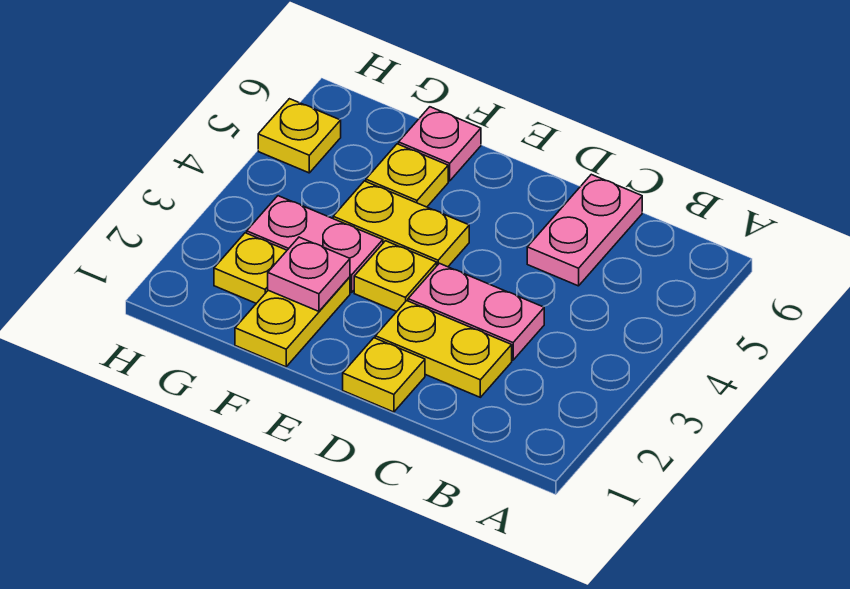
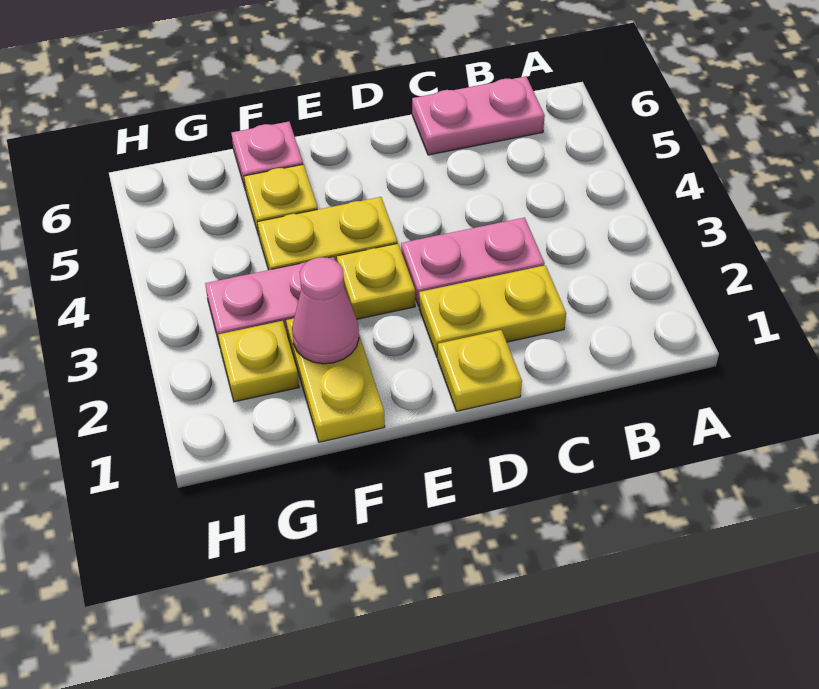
pink plate C5:C6 level 1 -> pink plate B6:C6 level 1
pink plate F2 level 2 -> pink cone F2 level 2
yellow plate H5 level 1 -> none

